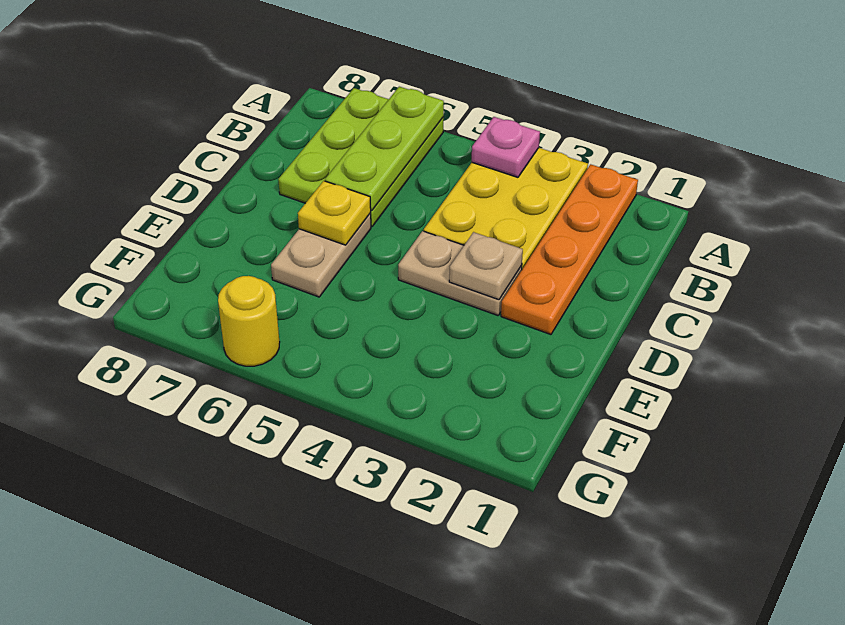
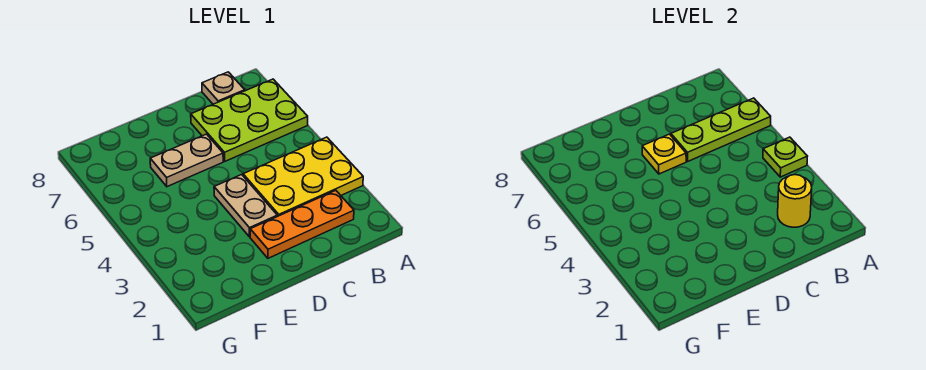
orange plate A2:D2 level 1 -> orange plate B2:D2 level 1
pink plate A4 level 2 -> lime plate A4 level 2
tan plate D3 level 2 -> tan plate B8 level 1
yellow round brick G6 level 1 -> yellow round brick B2 level 2

